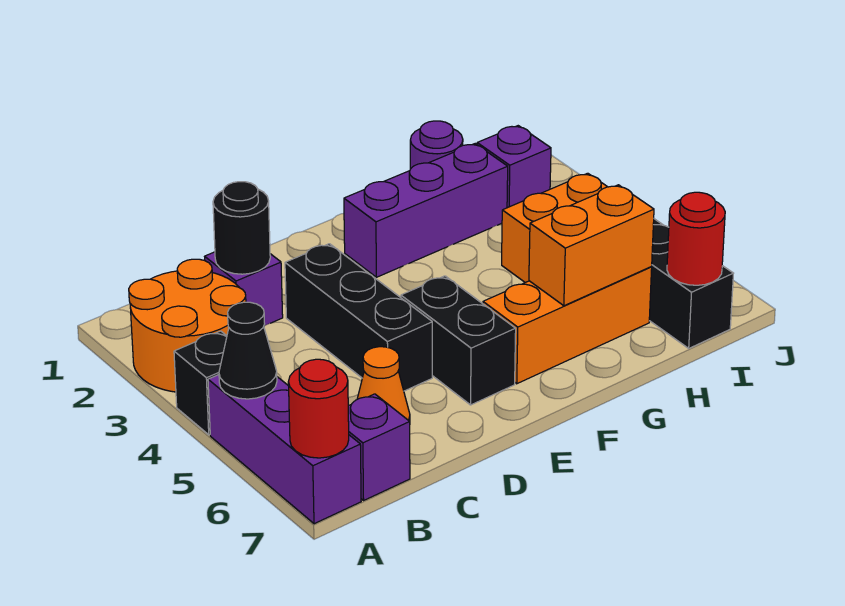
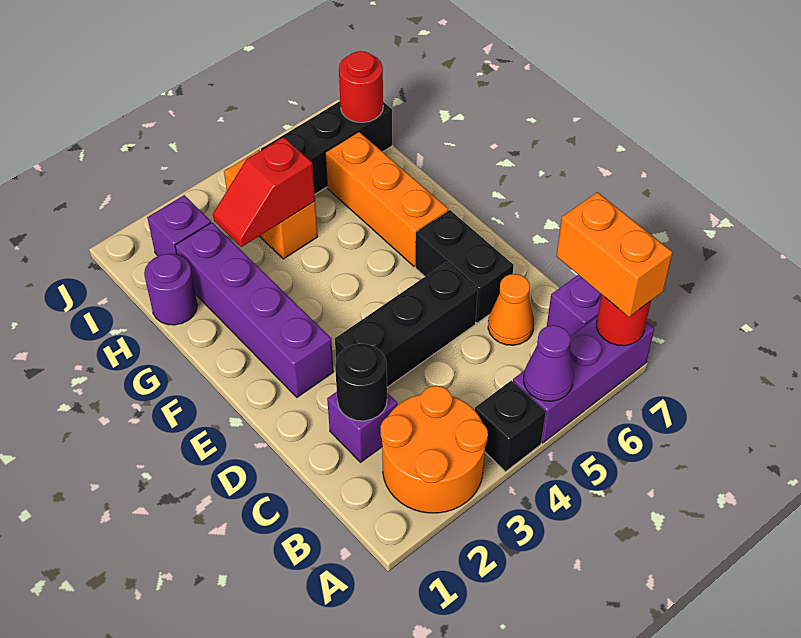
black cone A5 level 2 -> purple cone A5 level 2
black brick E5:E6 level 1 -> black brick D6:E6 level 1
purple brick F2:H2 level 1 -> purple brick E2:H2 level 1
orange brick G6:H6 level 2 -> orange brick A7:B7 level 3
none -> red slope H3:H4 level 2 top 4

